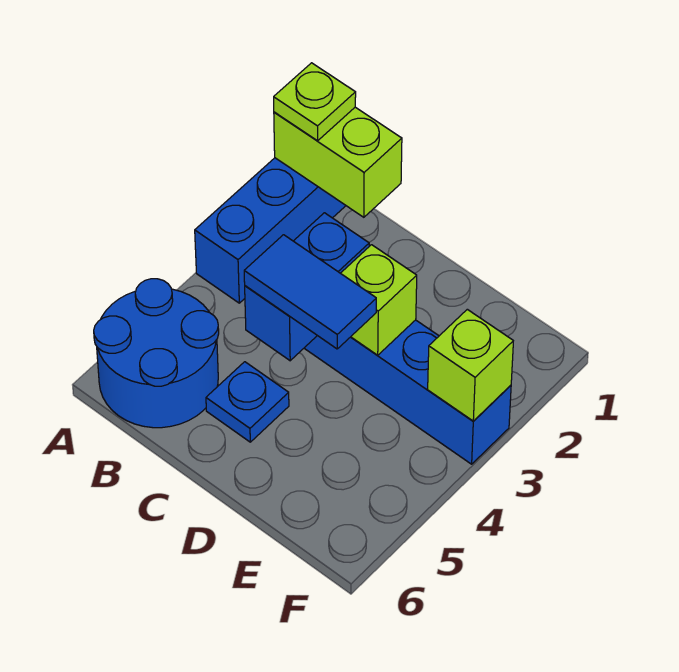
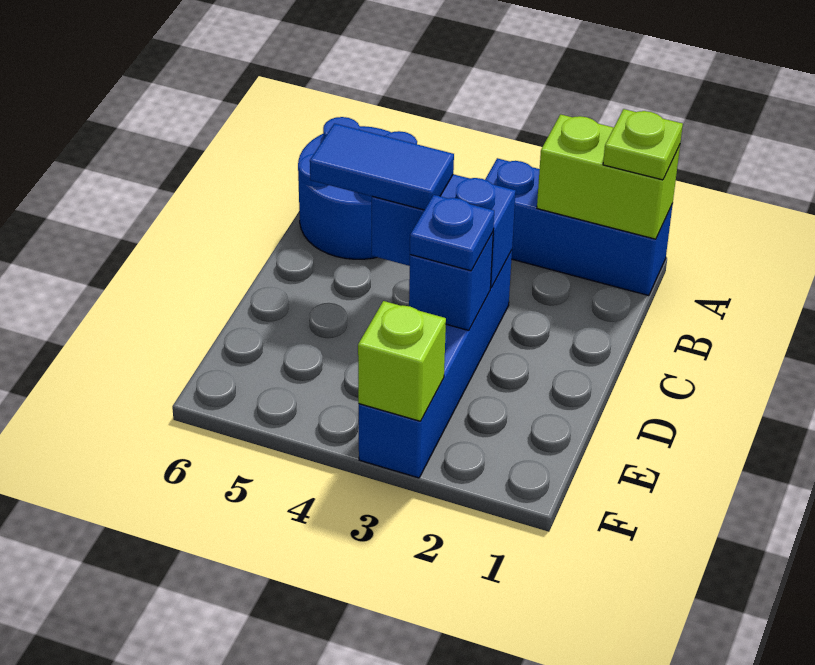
lime brick A1:B1 level 2 -> lime brick A1:A2 level 2
blue tile C4:D4 level 3 -> blue tile C4:C5 level 3
blue plate C5 level 1 -> blue plate D3 level 3
lime brick D3 level 2 -> blue brick D3 level 2

